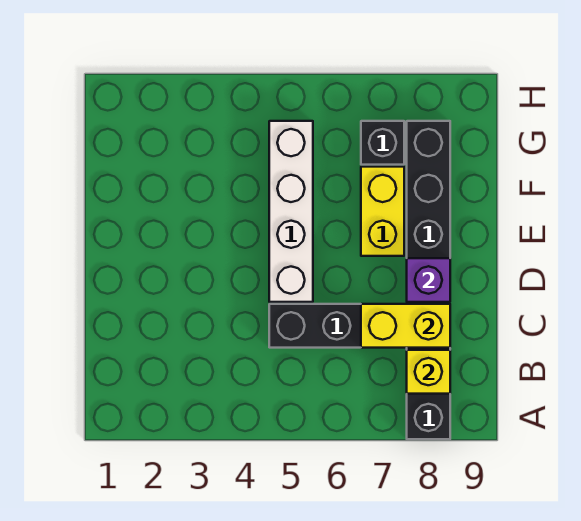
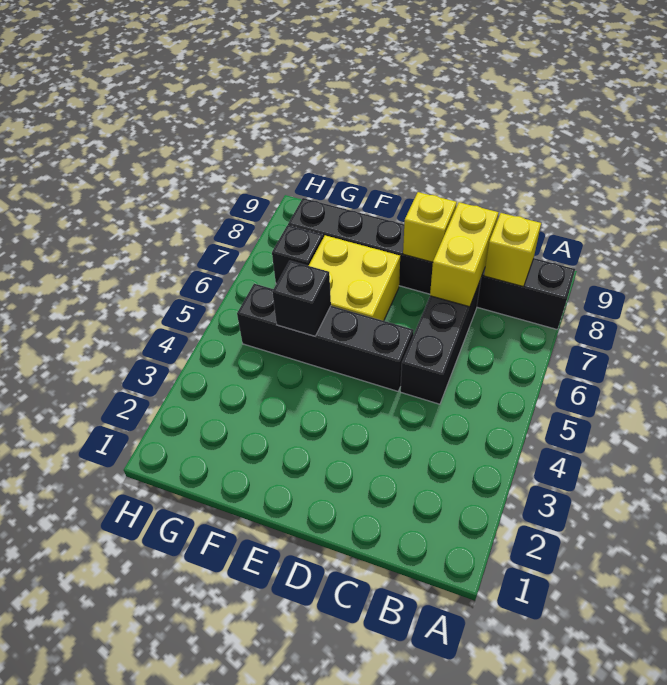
white brick D5:G5 level 1 -> black brick D5:G5 level 1
purple brick D8 level 2 -> yellow brick D8 level 2
yellow brick E7:F7 level 1 -> yellow brick E6:F7 level 1
none -> black brick F5 level 2

